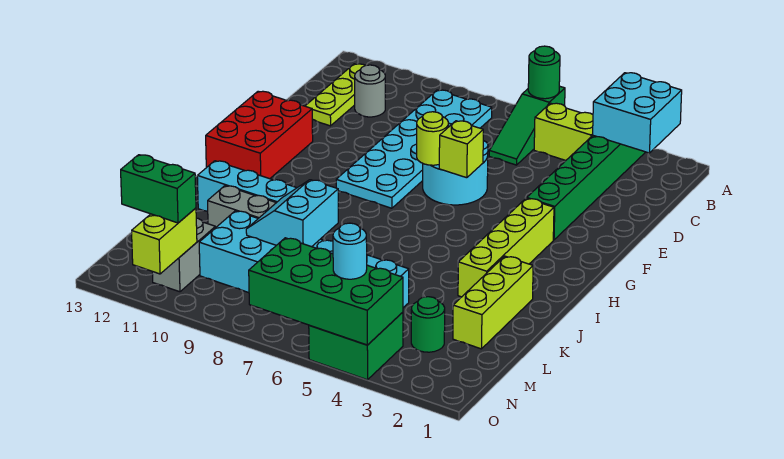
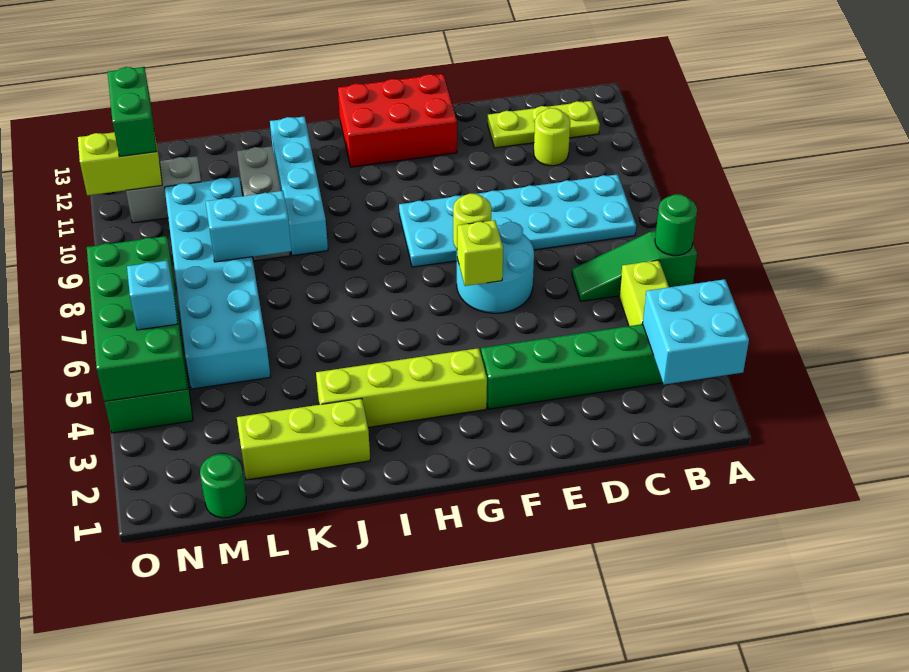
grey round brick C11 level 1 -> lime round brick C11 level 1
green round brick M3 level 1 -> green round brick M1 level 1
cyan round brick N5 level 3 -> cyan brick N5 level 3

